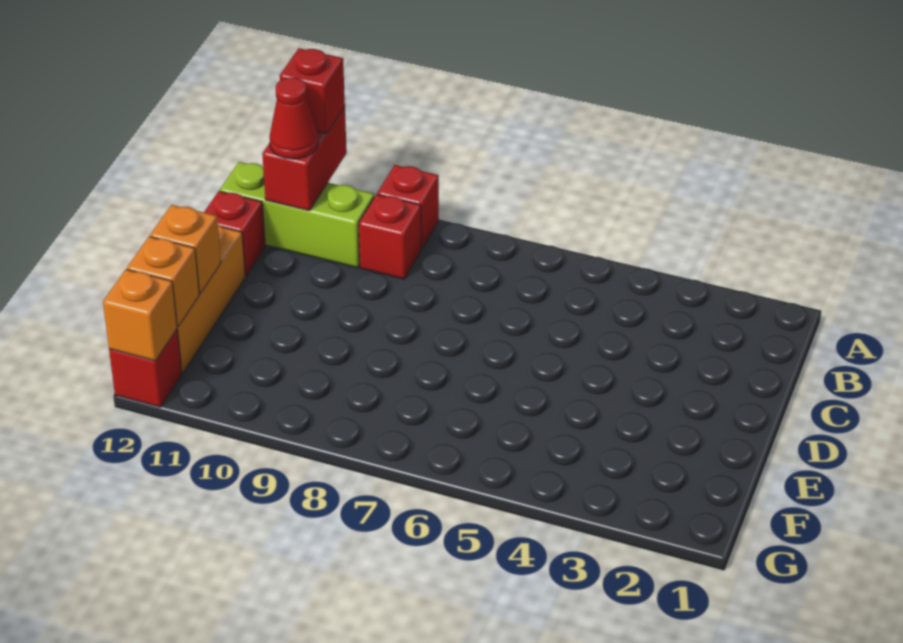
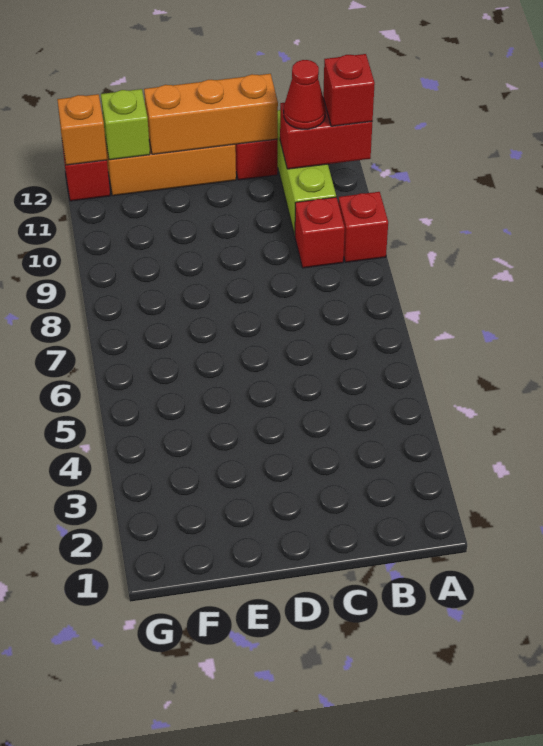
orange brick E12 level 2 -> orange brick C12:E12 level 2
orange brick F12 level 2 -> lime brick F12 level 2

